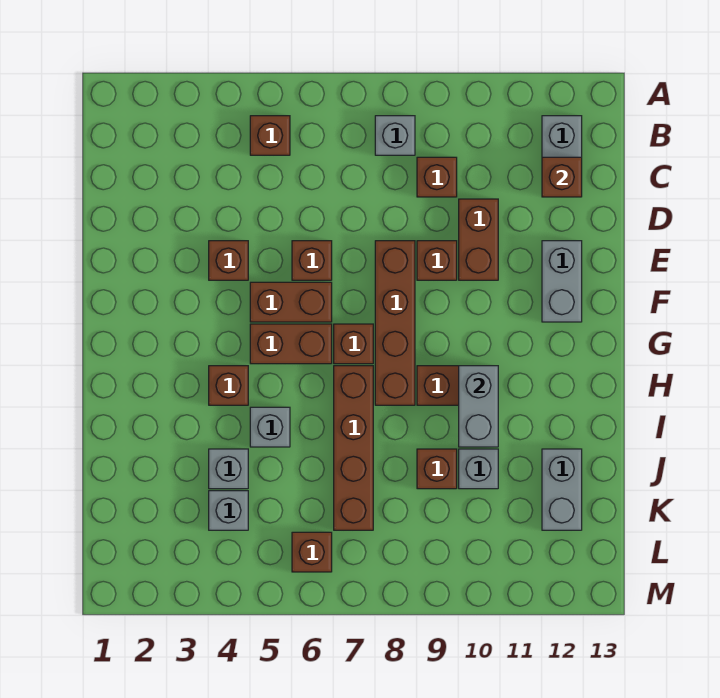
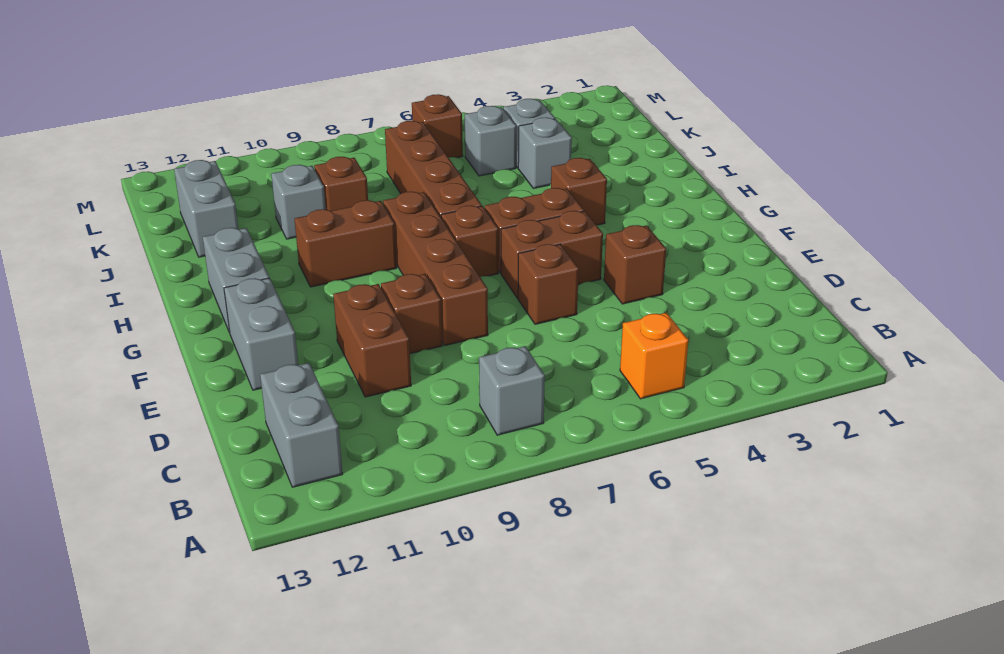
brown brick B5 level 1 -> orange brick B5 level 1
brown brick C9 level 1 -> none
brown brick C12 level 2 -> none
grey brick H10:I10 level 2 -> grey brick G12:H12 level 1
grey brick I5 level 1 -> grey brick K5 level 1

